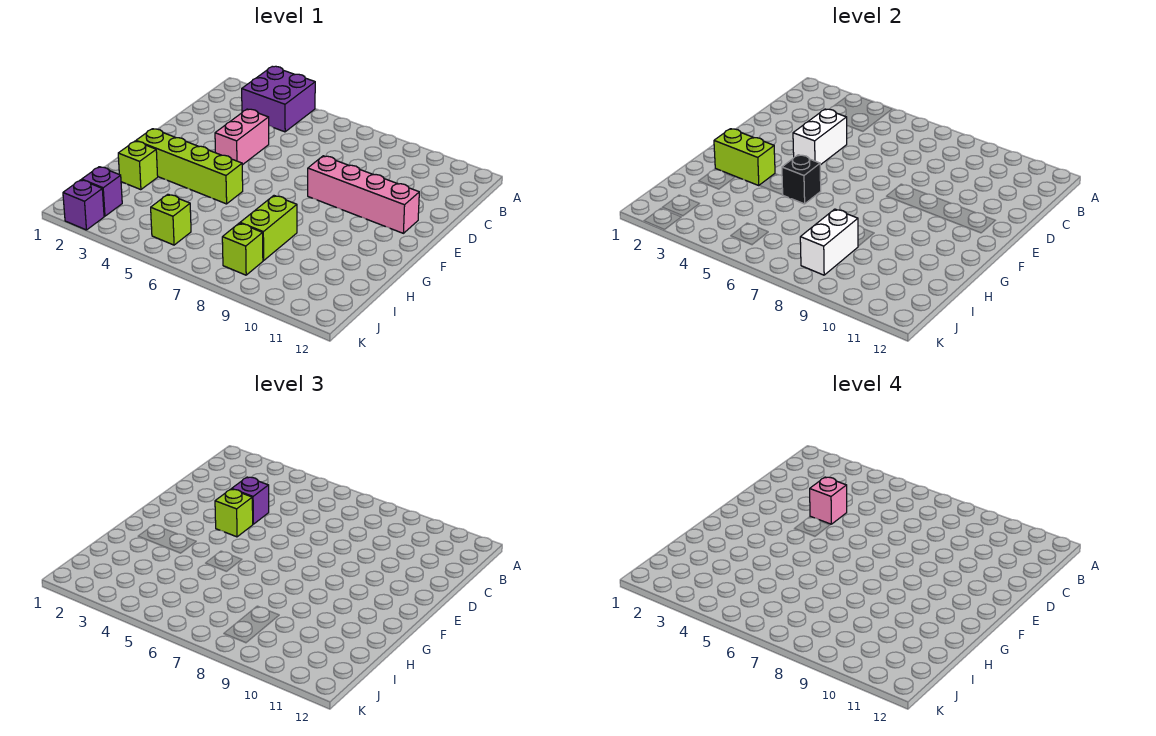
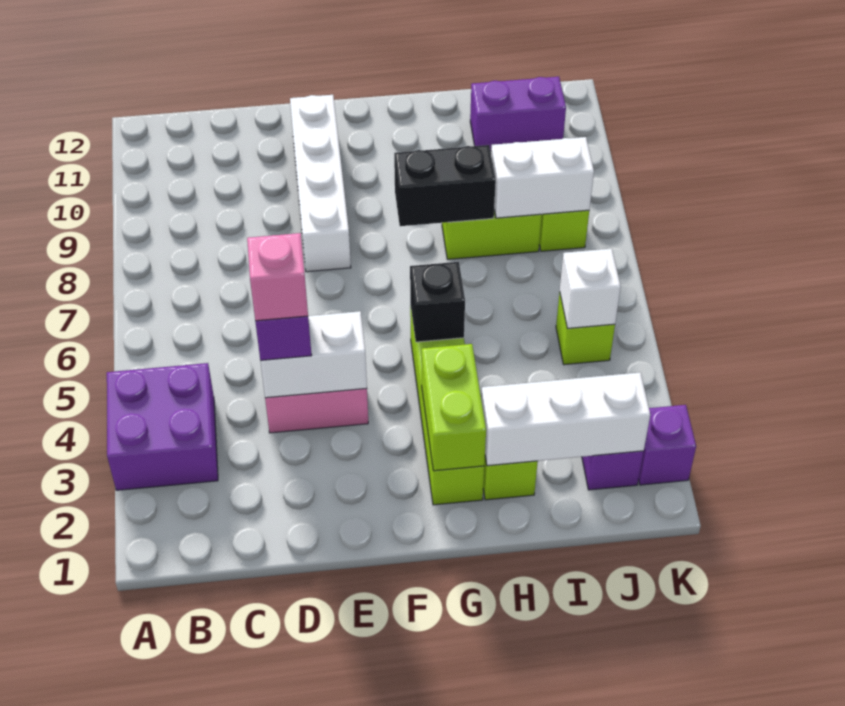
lime brick E4 level 3 -> none
pink brick E8:E11 level 1 -> white brick E8:E11 level 1
none -> black brick G8:H8 level 2
none -> white brick H2:J2 level 2
none -> purple brick I11:J11 level 1
none -> white brick J5 level 2

